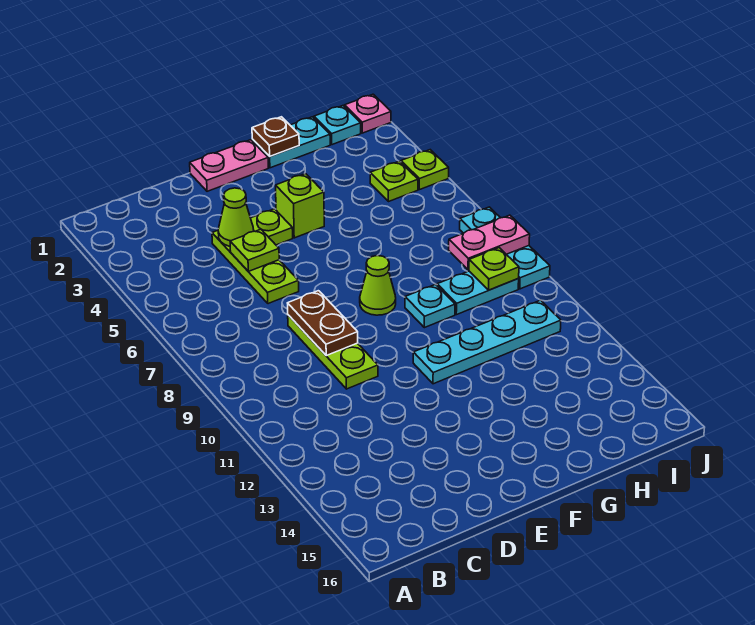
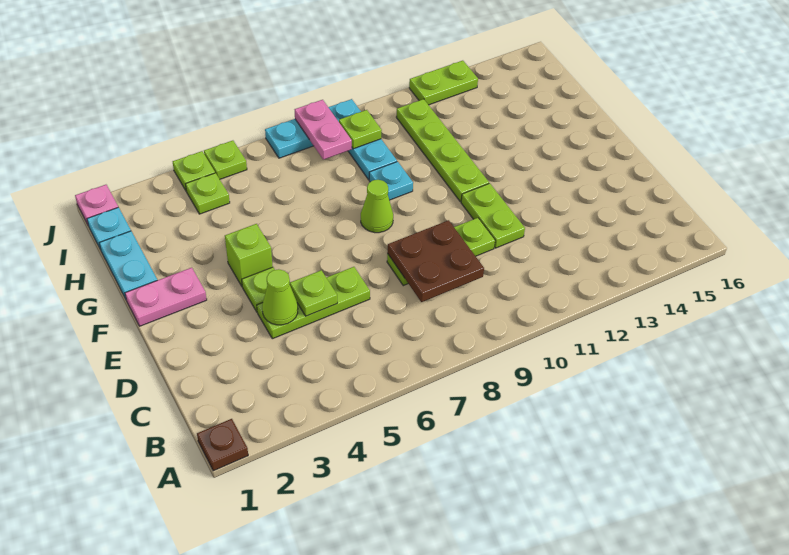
brown plate D8:D9 level 2 -> brown plate C8:D9 level 2
none -> lime plate D11:E11 level 1
pink plate E1:F1 level 1 -> pink plate F1:F2 level 1
cyan plate F11:I11 level 1 -> lime plate F11:I11 level 1
brown plate G1 level 2 -> brown plate A1 level 1
none -> lime plate J5 level 1
none -> lime plate J12:J13 level 1

